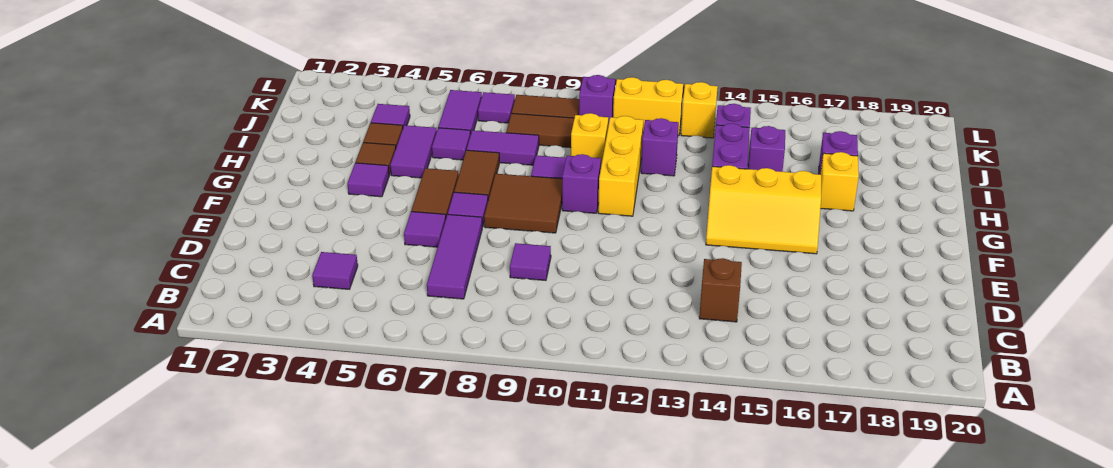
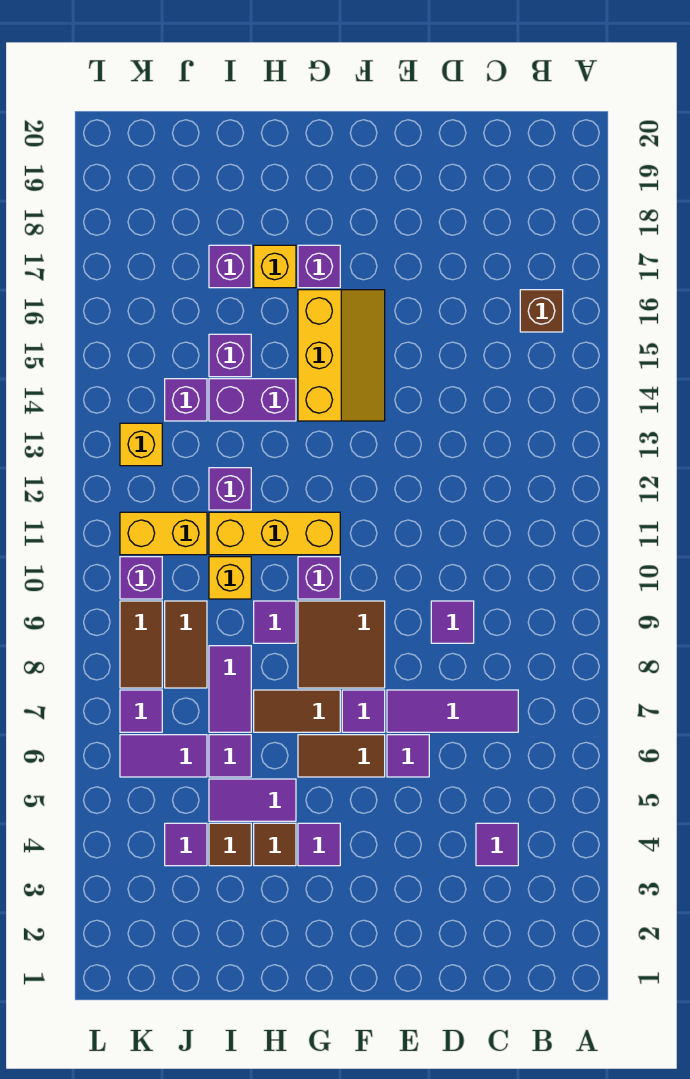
brown brick C14 level 1 -> brown brick B16 level 1
none -> purple brick G17 level 1
yellow brick K11:K12 level 1 -> yellow brick J11:K11 level 1

